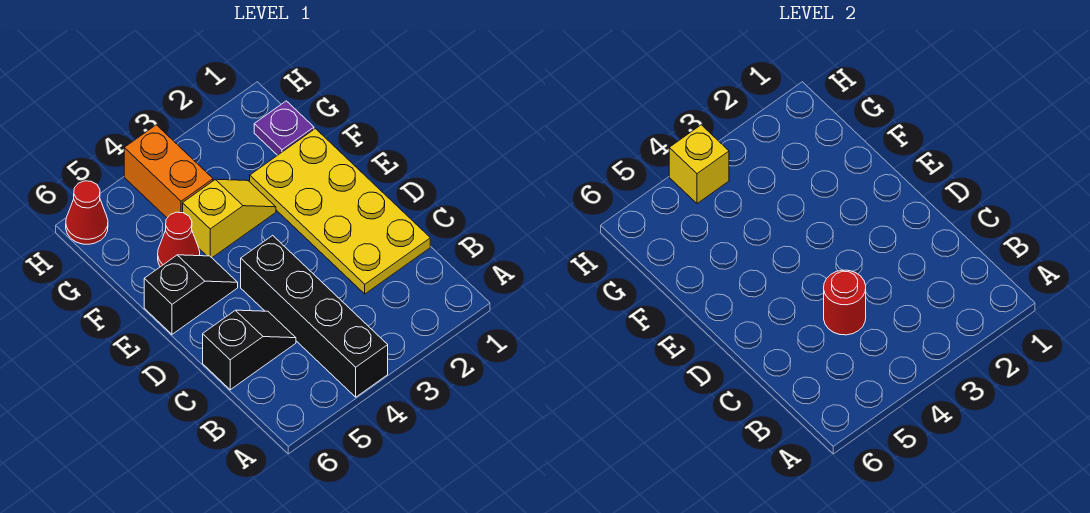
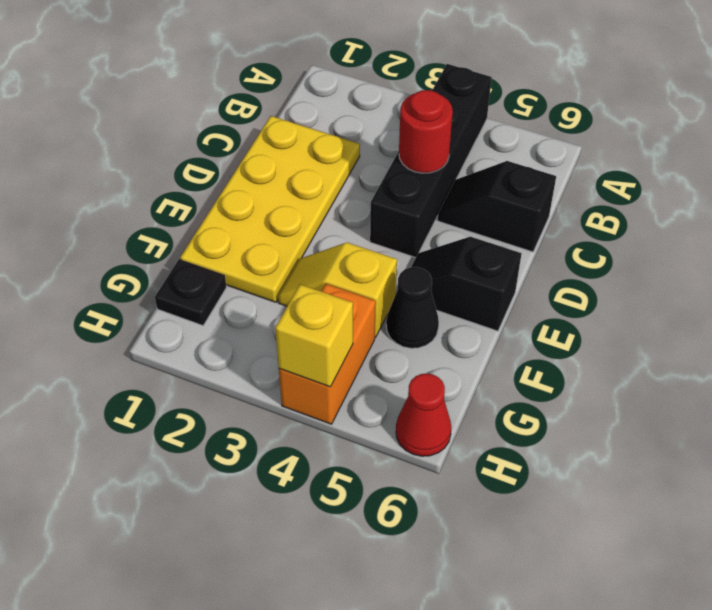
red cone F5 level 1 -> black cone F5 level 1
purple plate G1 level 1 -> black plate G1 level 1

